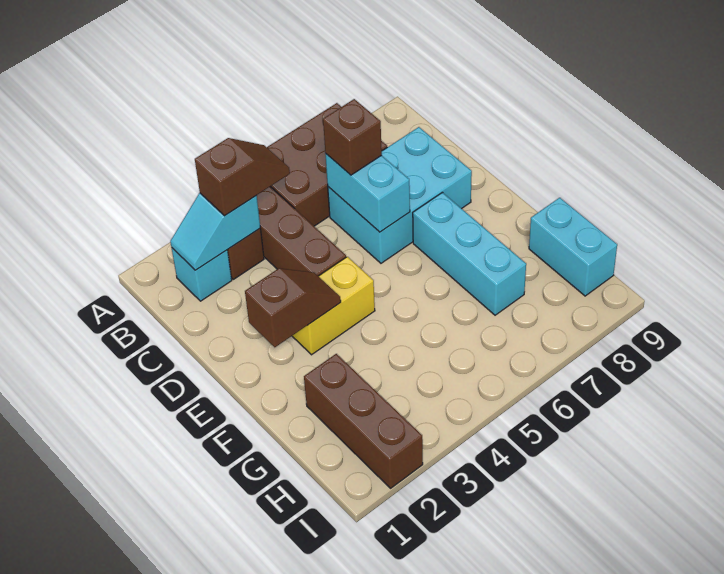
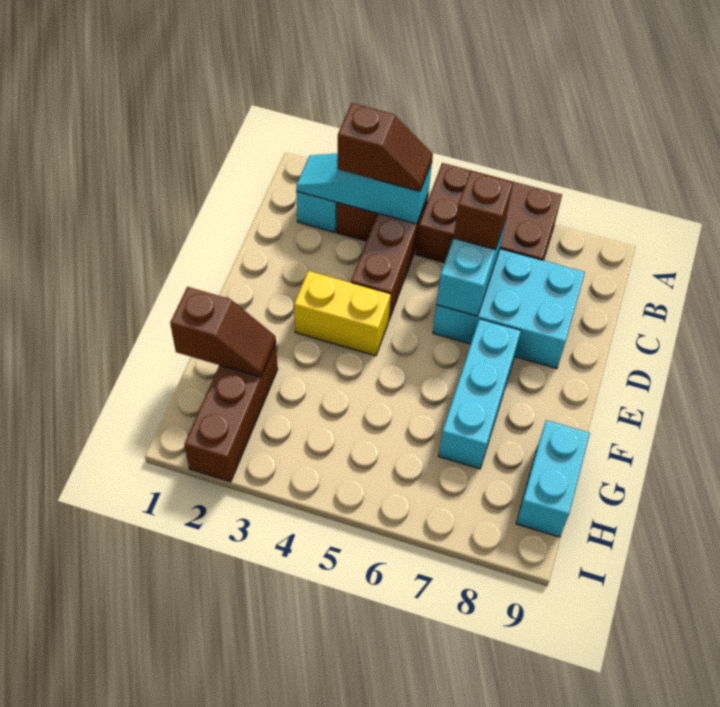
cyan slope B2:B3 level 2 top 3 -> cyan slope B2:B4 level 2 top 4
brown slope E2:E3 level 2 top 2 -> brown slope G1:G2 level 2 top 1

